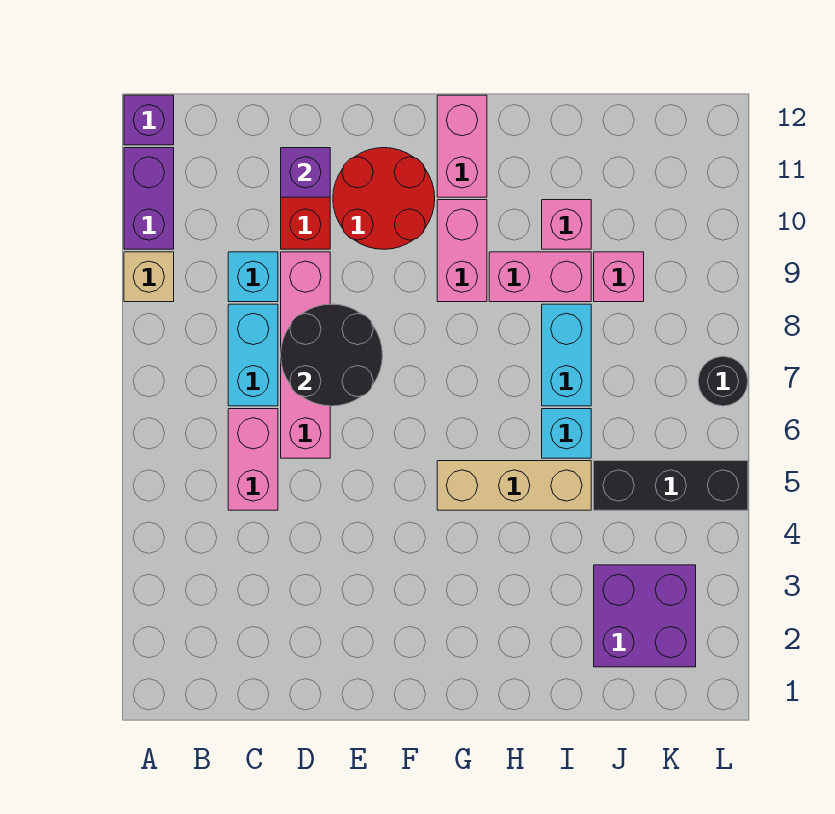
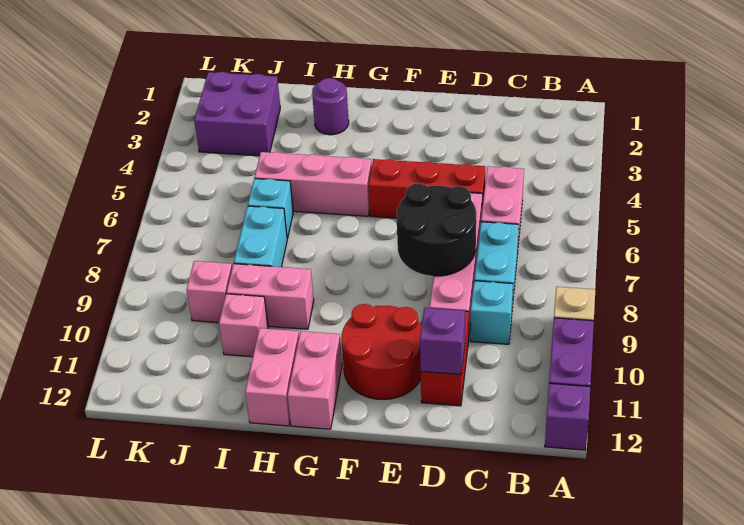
none -> red brick D5:F5 level 1
tan brick G5:I5 level 1 -> pink brick G5:I5 level 1
pink brick G9:G10 level 1 -> pink brick H11:H12 level 1
none -> purple round brick H2 level 1
black brick J5:L5 level 1 -> none
black round brick L7 level 1 -> none

